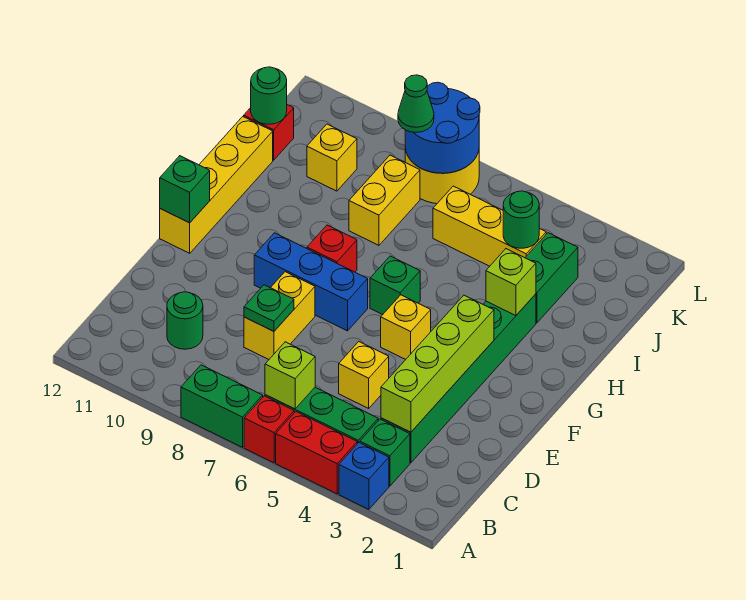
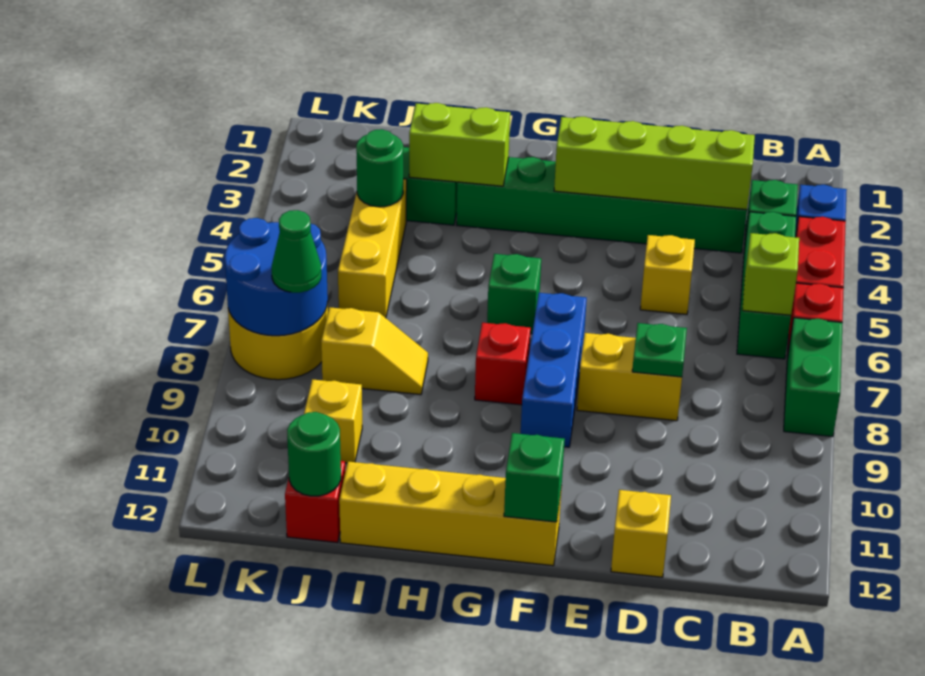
green round brick C10 level 1 -> none
yellow brick F5 level 1 -> yellow brick D12 level 1
lime brick H3 level 2 -> lime brick H3:I3 level 2
yellow brick I8:J8 level 1 -> yellow slope I8:J8 level 1 top J

